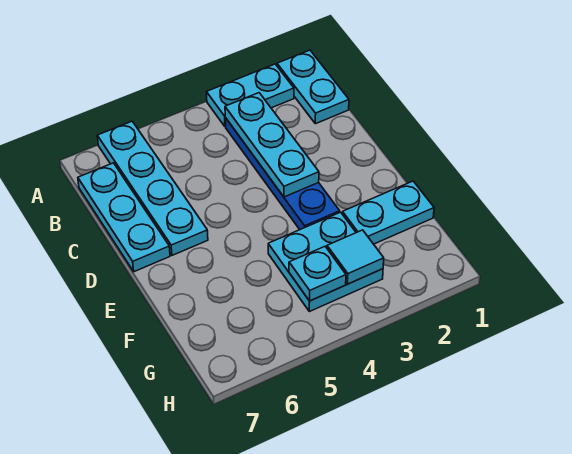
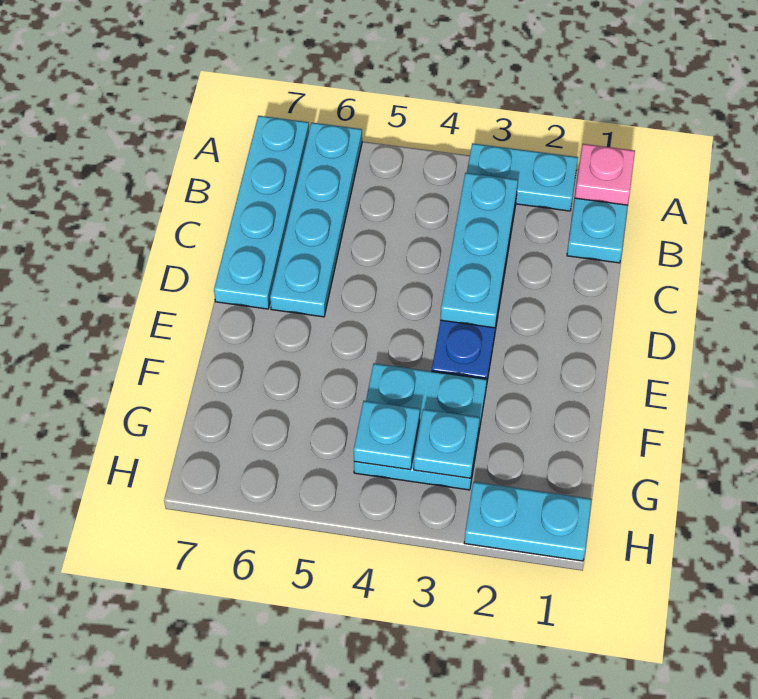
none -> pink plate A1 level 2
cyan plate B7:D7 level 1 -> cyan plate A7:D7 level 1
cyan plate F1:F2 level 1 -> cyan plate H1:H2 level 1
cyan tile G3 level 2 -> cyan plate G3 level 2

